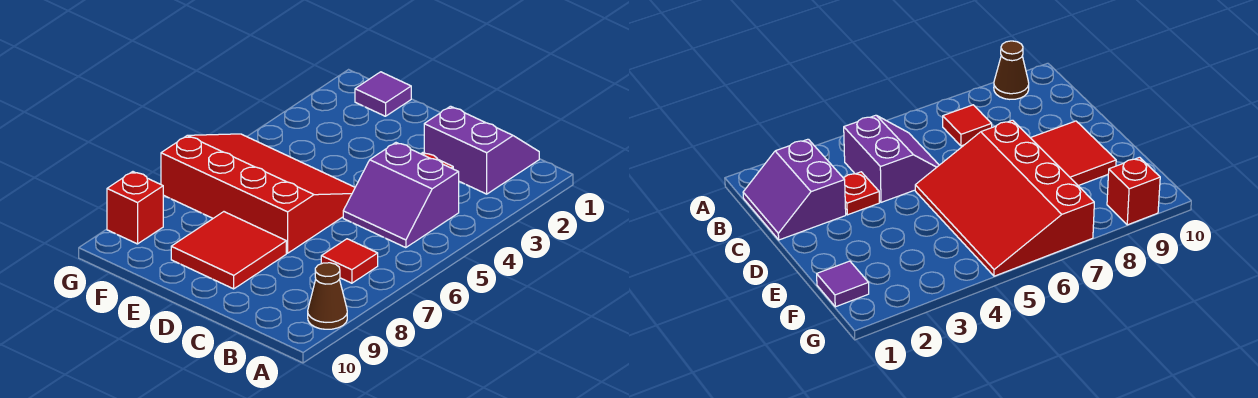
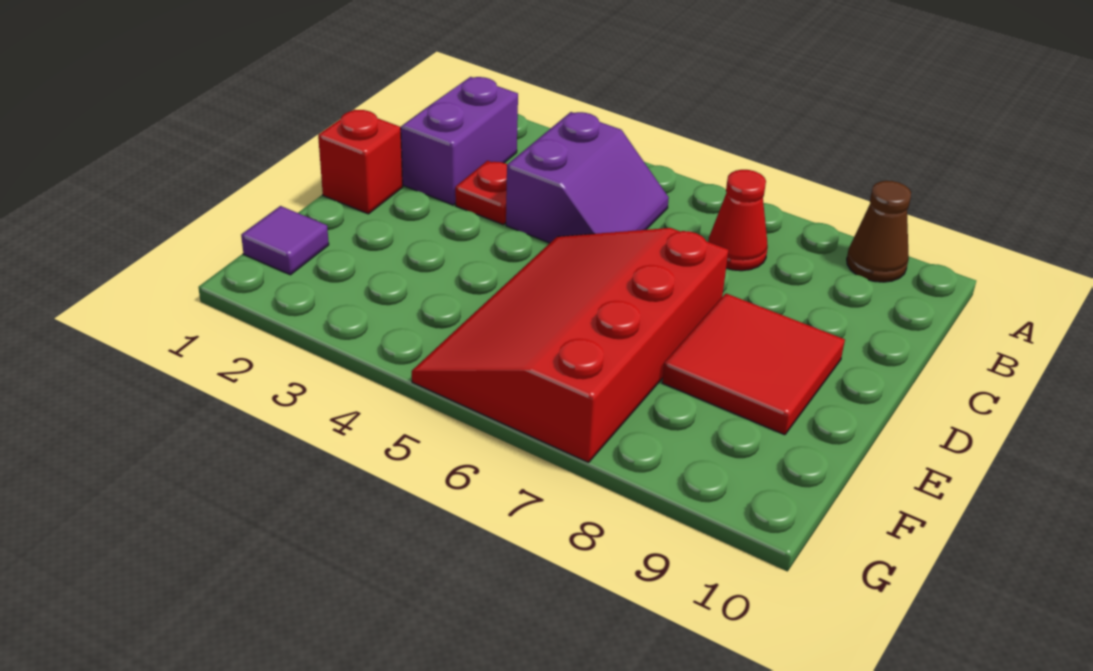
red tile B7 level 1 -> red cone B7 level 1
red brick G9 level 1 -> red brick D1 level 1

